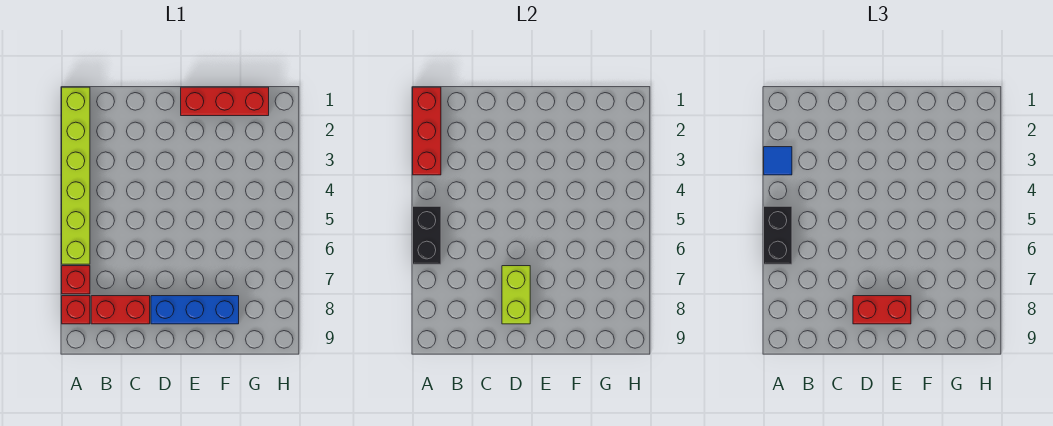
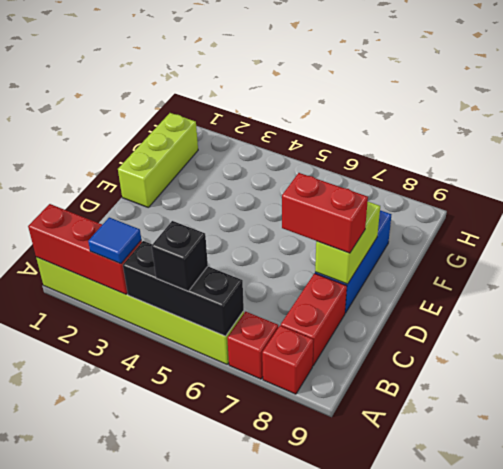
black brick A5:A6 level 2 -> black brick A4:A6 level 2
black brick A5:A6 level 3 -> black brick A5 level 3
lime brick D7:D8 level 2 -> lime brick D8:E8 level 2
red brick D8:E8 level 3 -> red brick D7:D8 level 3
red brick E1:G1 level 1 -> lime brick E1:G1 level 1

